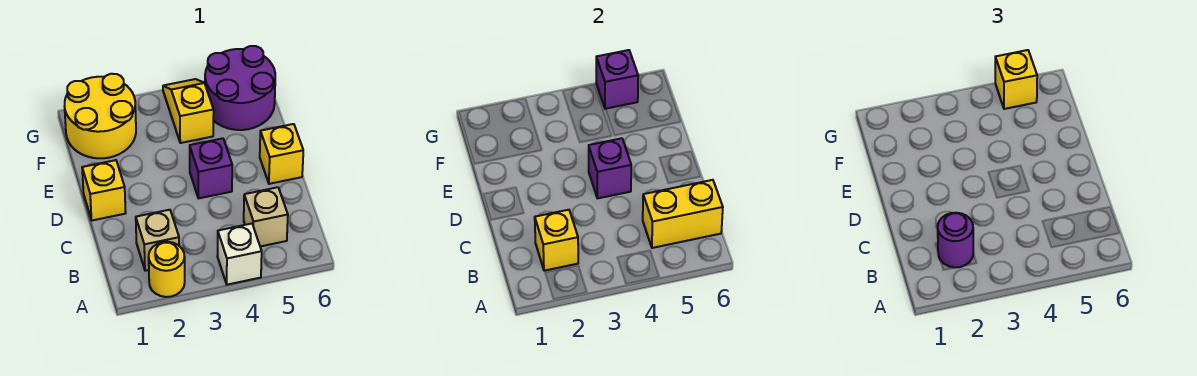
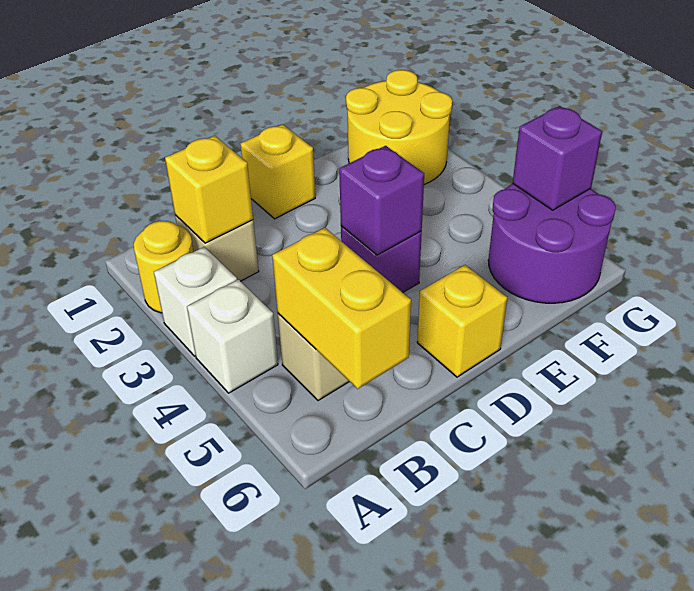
none -> white brick A3 level 1
purple round brick B2 level 3 -> none
yellow slope F4:G4 level 1 top F -> none
yellow brick G5 level 3 -> none

